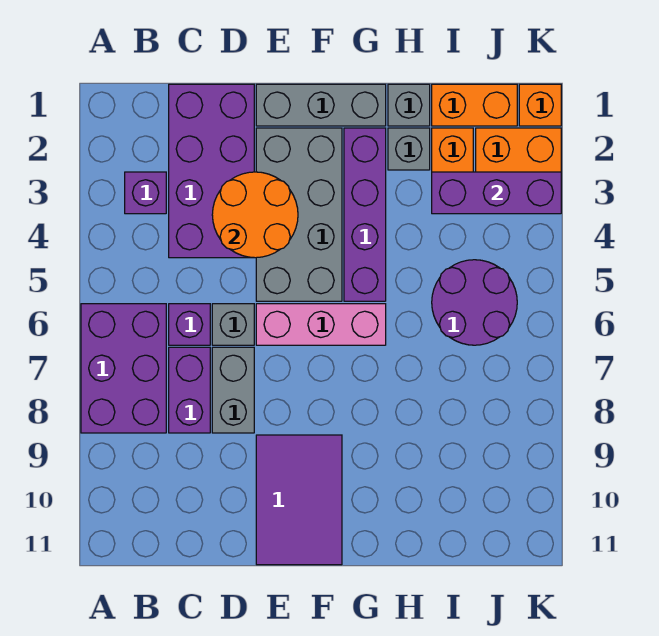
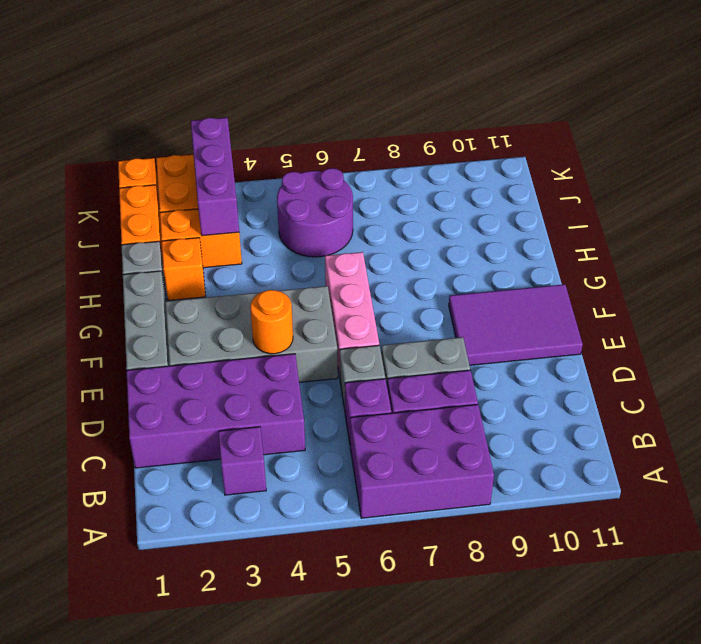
orange round brick D3:E4 level 2 -> orange round brick E4 level 2
purple brick G2:G5 level 1 -> none
grey brick H2 level 1 -> orange brick H2 level 1

